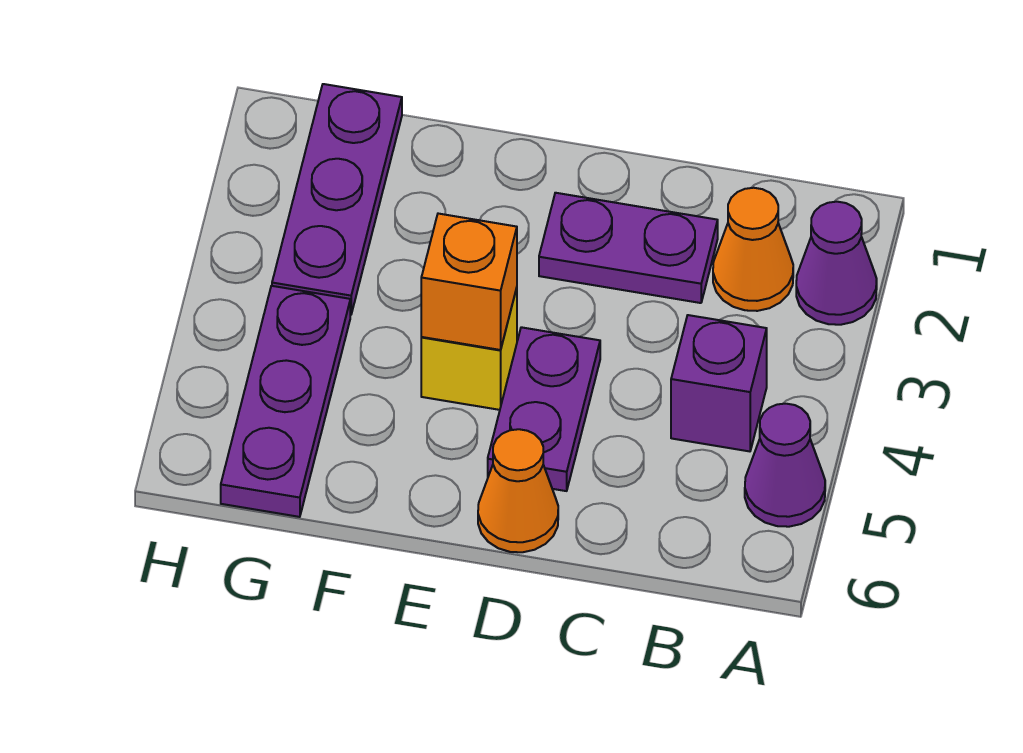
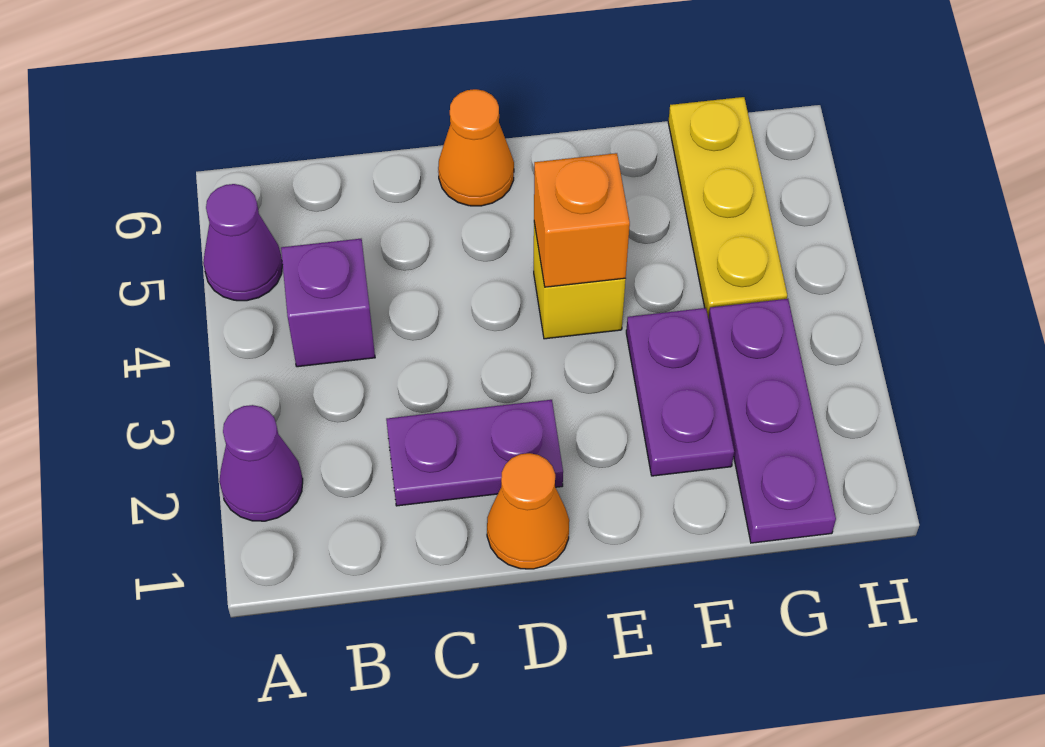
orange cone B2 level 1 -> orange cone D1 level 1
purple plate D4:D5 level 1 -> purple plate F2:F3 level 1
purple plate G4:G6 level 1 -> yellow plate G4:G6 level 1

